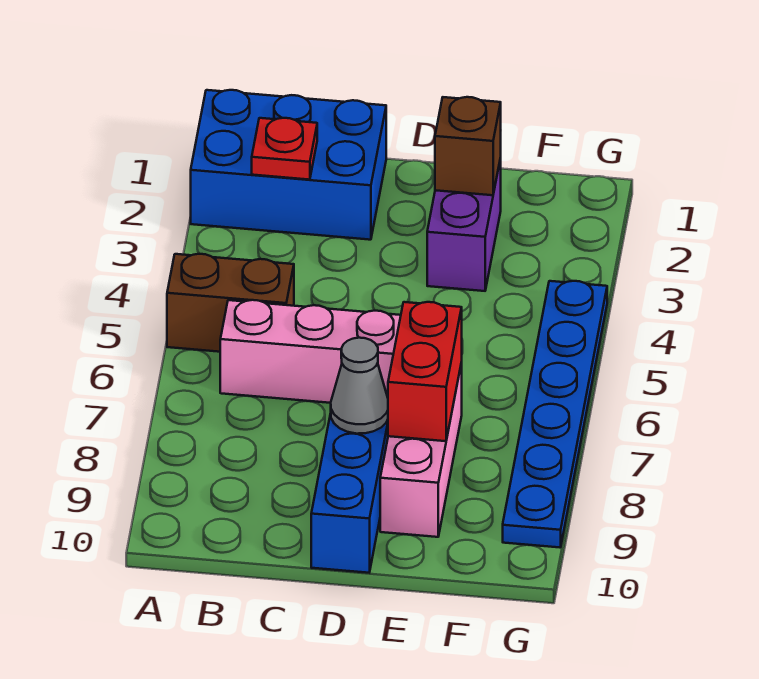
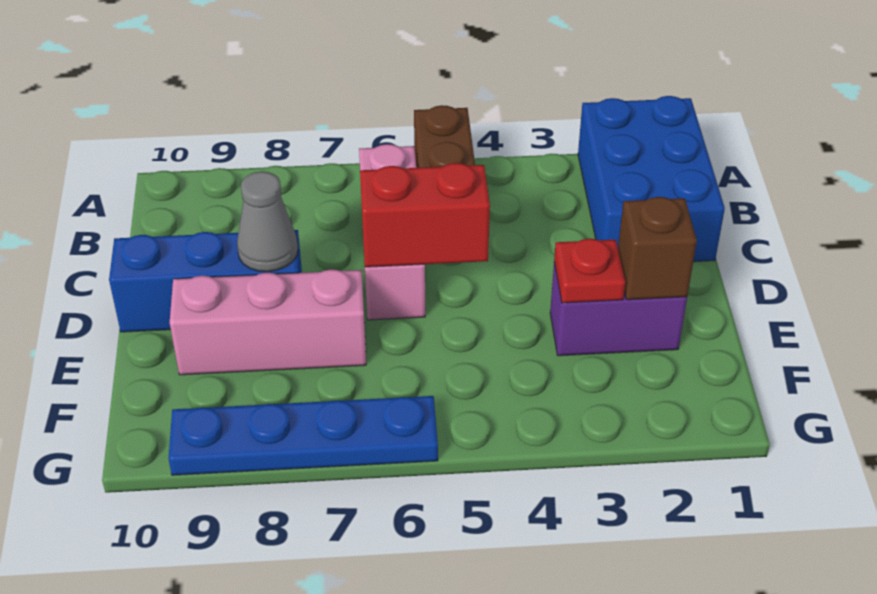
red plate B2 level 2 -> red plate E3 level 2
red brick E7:E8 level 2 -> red brick D5:D6 level 2
blue plate G4:G9 level 1 -> blue plate G6:G9 level 1

